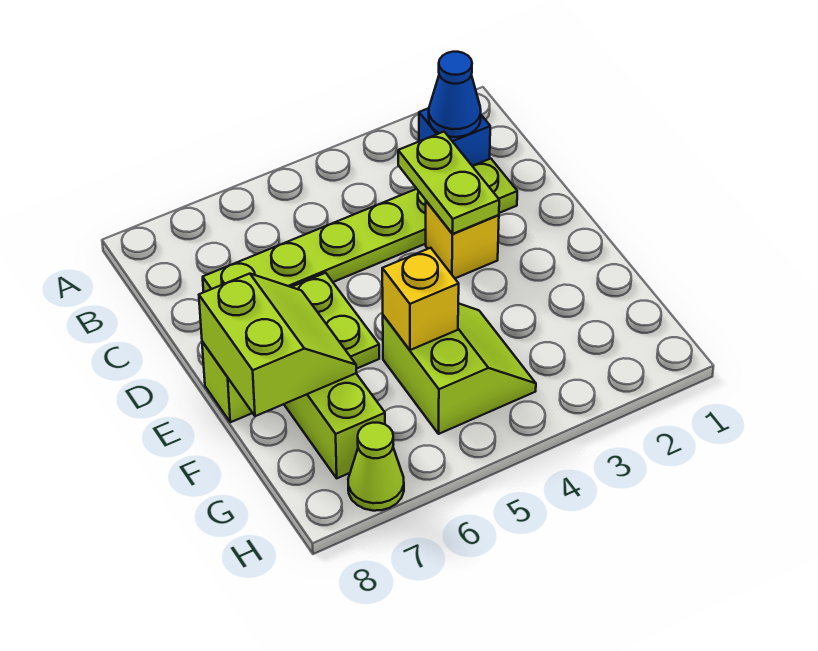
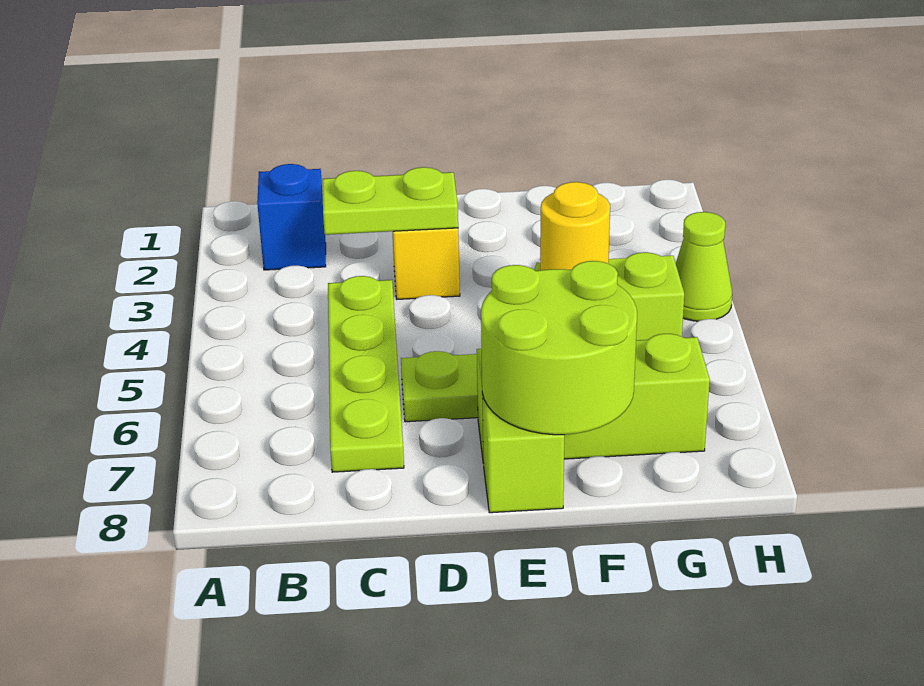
blue cone B2 level 2 -> none
lime plate C2:C7 level 1 -> lime plate C4:C7 level 1
lime slope E7:F8 level 2 top 8 -> lime round brick E7:F8 level 2
yellow brick F5 level 2 -> yellow round brick F5 level 2
lime cone H7 level 1 -> lime cone H4 level 1

